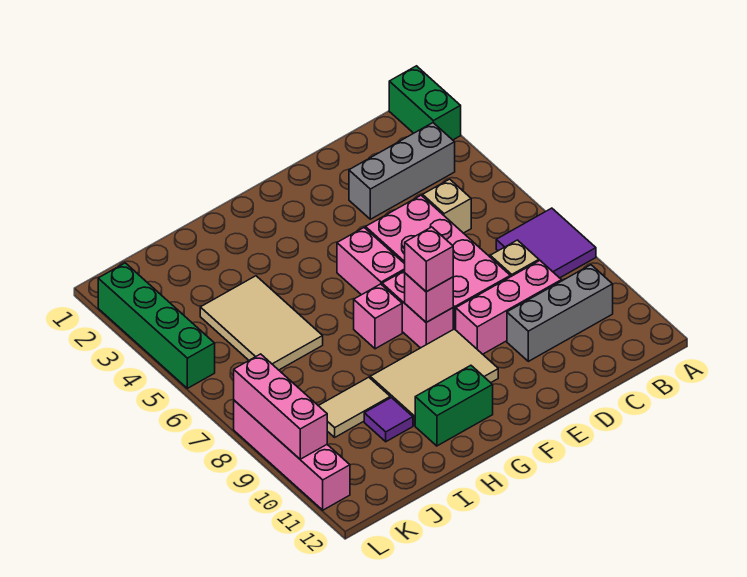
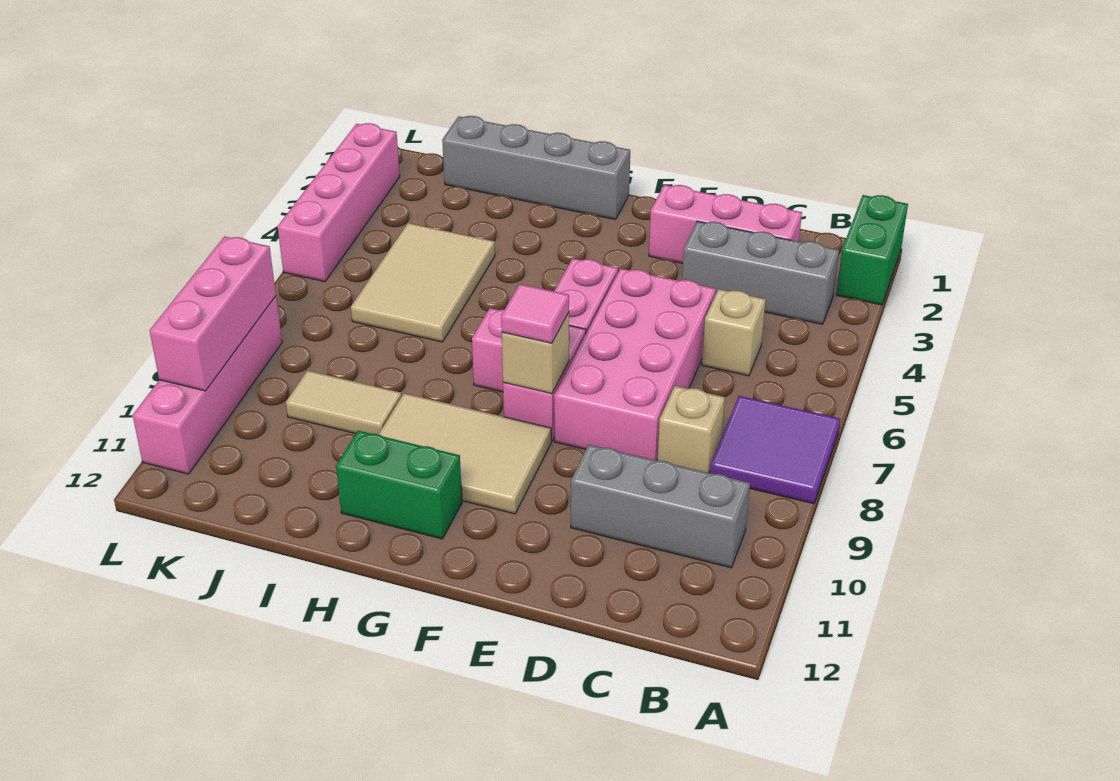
pink brick C9:E9 level 1 -> pink brick C2:E2 level 1
pink brick F8 level 2 -> tan brick F8 level 2
pink brick F8 level 3 -> pink tile F8 level 3
none -> grey brick G1:J1 level 1
purple tile I10 level 1 -> none
green brick L2:L5 level 1 -> pink brick L2:L5 level 1

